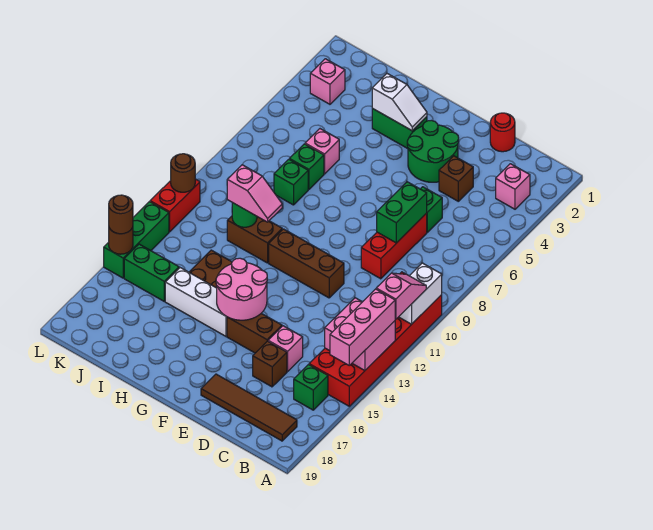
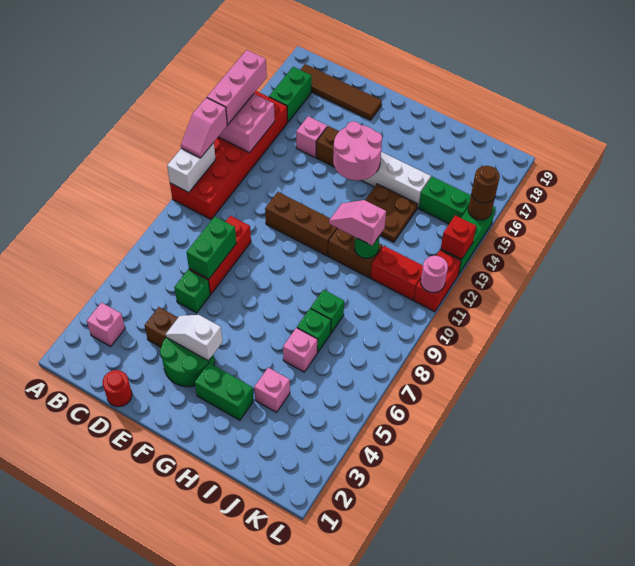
green brick B16 level 1 -> green brick B16:B17 level 1
brown brick D16 level 1 -> none
white slope G3:H3 level 2 top H -> white slope E4:F4 level 2 top F
none -> red brick J11:K11 level 1
pink brick K3 level 1 -> pink brick I4 level 1
brown round brick L11 level 2 -> pink round brick L11 level 2
none -> red brick L13 level 2

